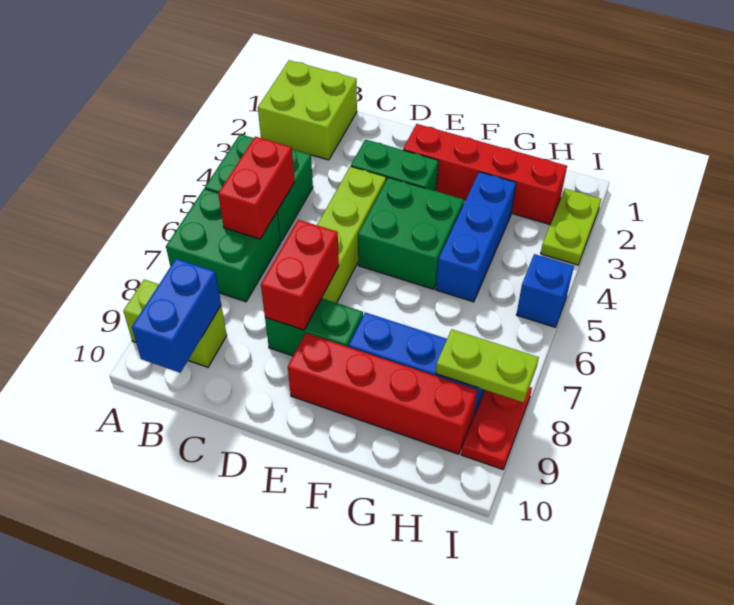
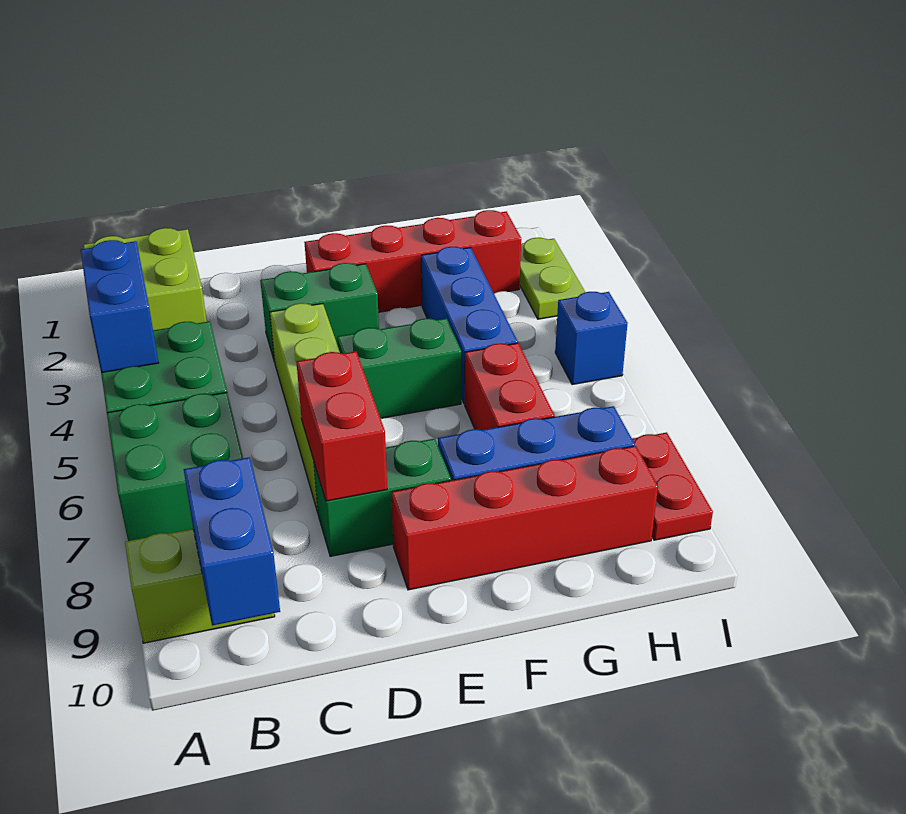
none -> blue brick A3:A4 level 2
red brick B5:B6 level 2 -> red brick G6:G7 level 1
green brick E4:F5 level 1 -> green brick E5:F5 level 1
lime plate H8:I8 level 2 -> none

